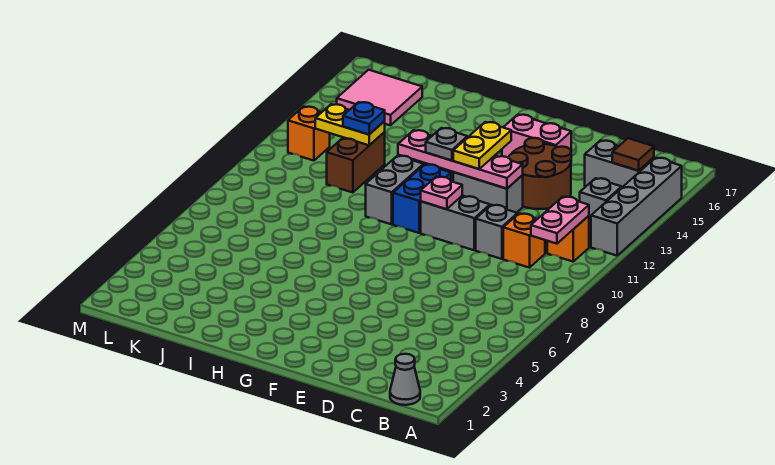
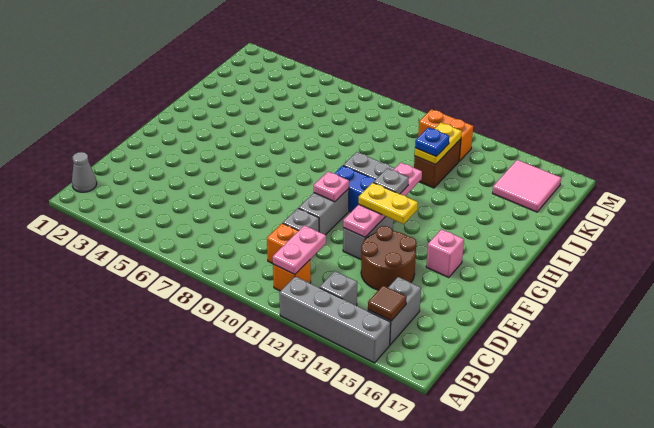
pink plate B10:B11 level 2 -> pink plate B11:C11 level 2
pink brick E15:F15 level 1 -> pink brick F15 level 1
brown brick J11:J12 level 1 -> brown brick J12:K12 level 1
orange brick L12 level 1 -> orange brick L11:L12 level 1

